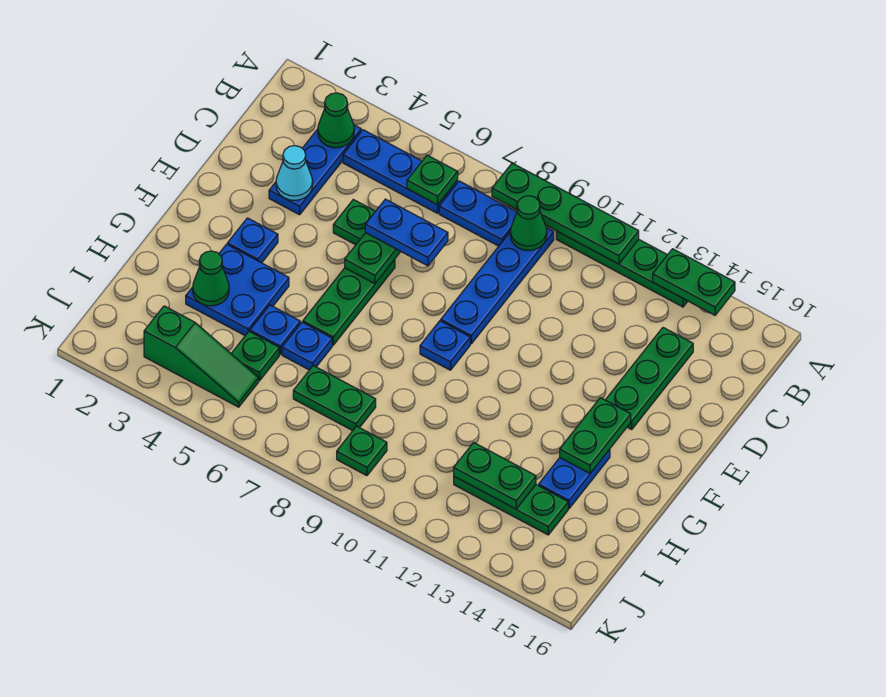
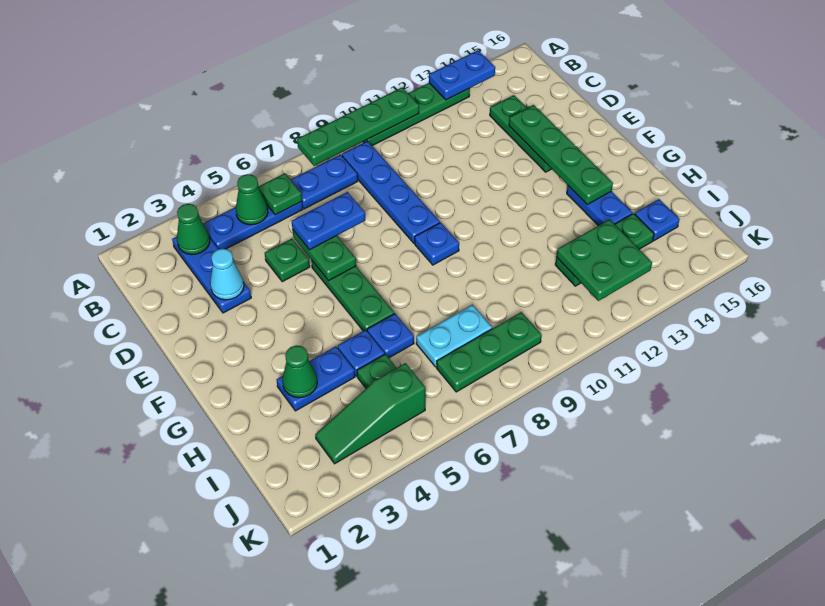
green plate A13:A14 level 2 -> blue plate A13:A14 level 2
green cone B9 level 2 -> green cone B5 level 2
blue plate F3 level 1 -> blue plate I15 level 1
green plate F14:G14 level 2 -> green plate D14:G14 level 2
blue plate G3:H4 level 1 -> blue plate H3:H4 level 1
green plate I7:I8 level 1 -> cyan plate I7:I8 level 1
green plate I12:I13 level 2 -> green plate I12:J13 level 2
green slope J3:J5 level 1 top 3 -> green slope J3:J5 level 1 top 5
green plate J9 level 1 -> green plate J7:J9 level 1

